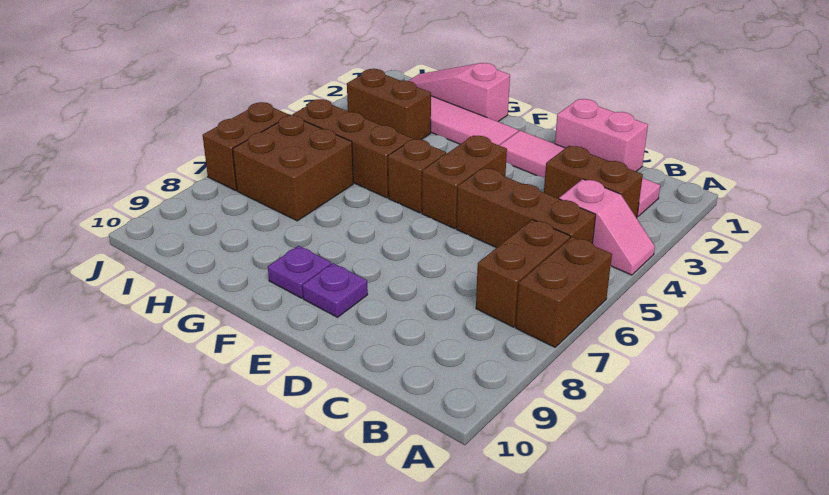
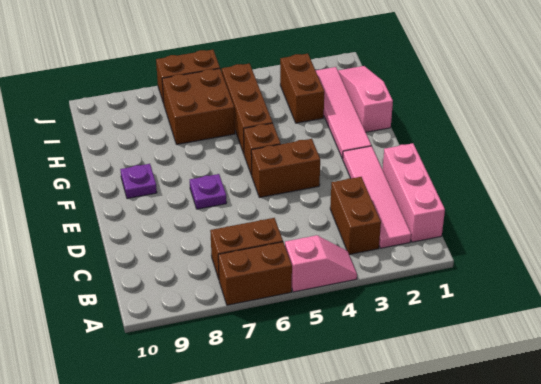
pink slope A4:B4 level 1 top B -> pink slope A4:A5 level 1 top 5
brown brick B5:D5 level 1 -> none
pink brick C1:D1 level 1 -> pink brick B1:D1 level 1
purple plate E9 level 1 -> purple plate E7 level 1

